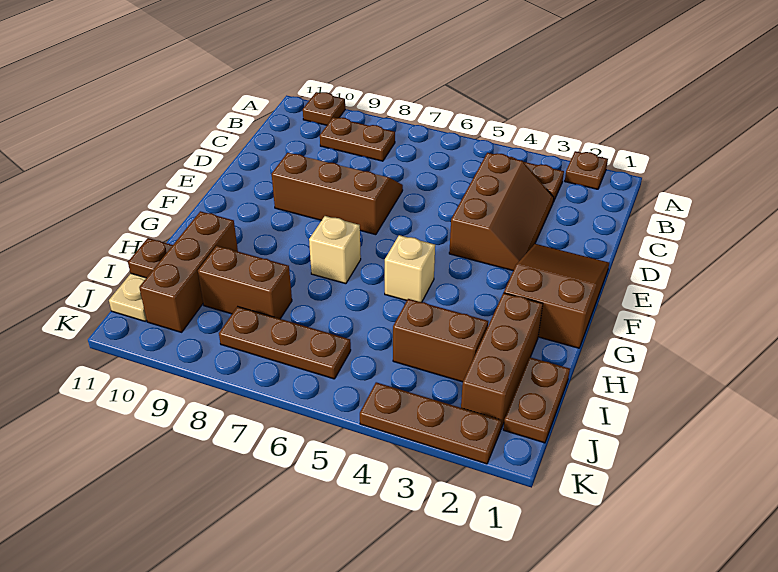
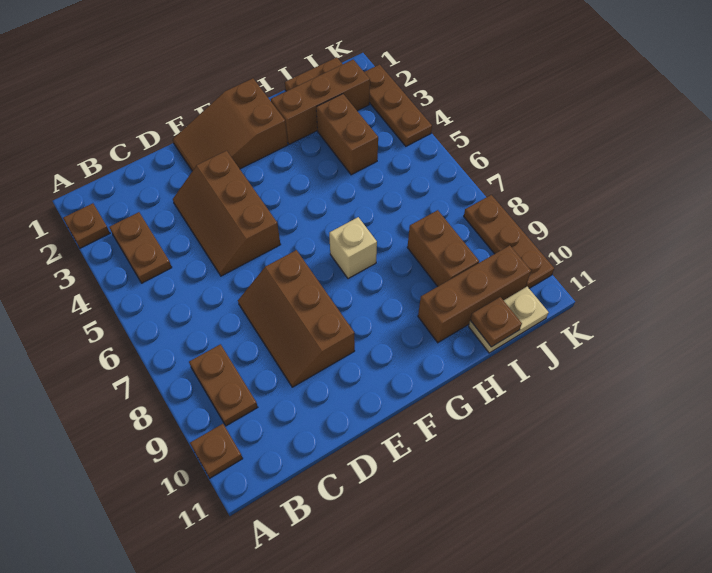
brown slope C3:E4 level 1 top 4 -> brown slope D3:E5 level 1 top E
tan brick G5 level 1 -> none
brown plate J6:J8 level 1 -> brown plate K8:K10 level 1

